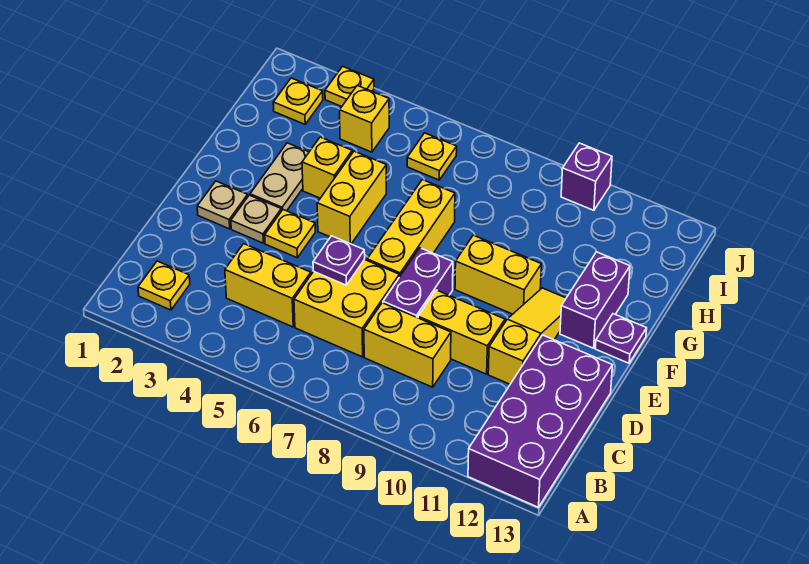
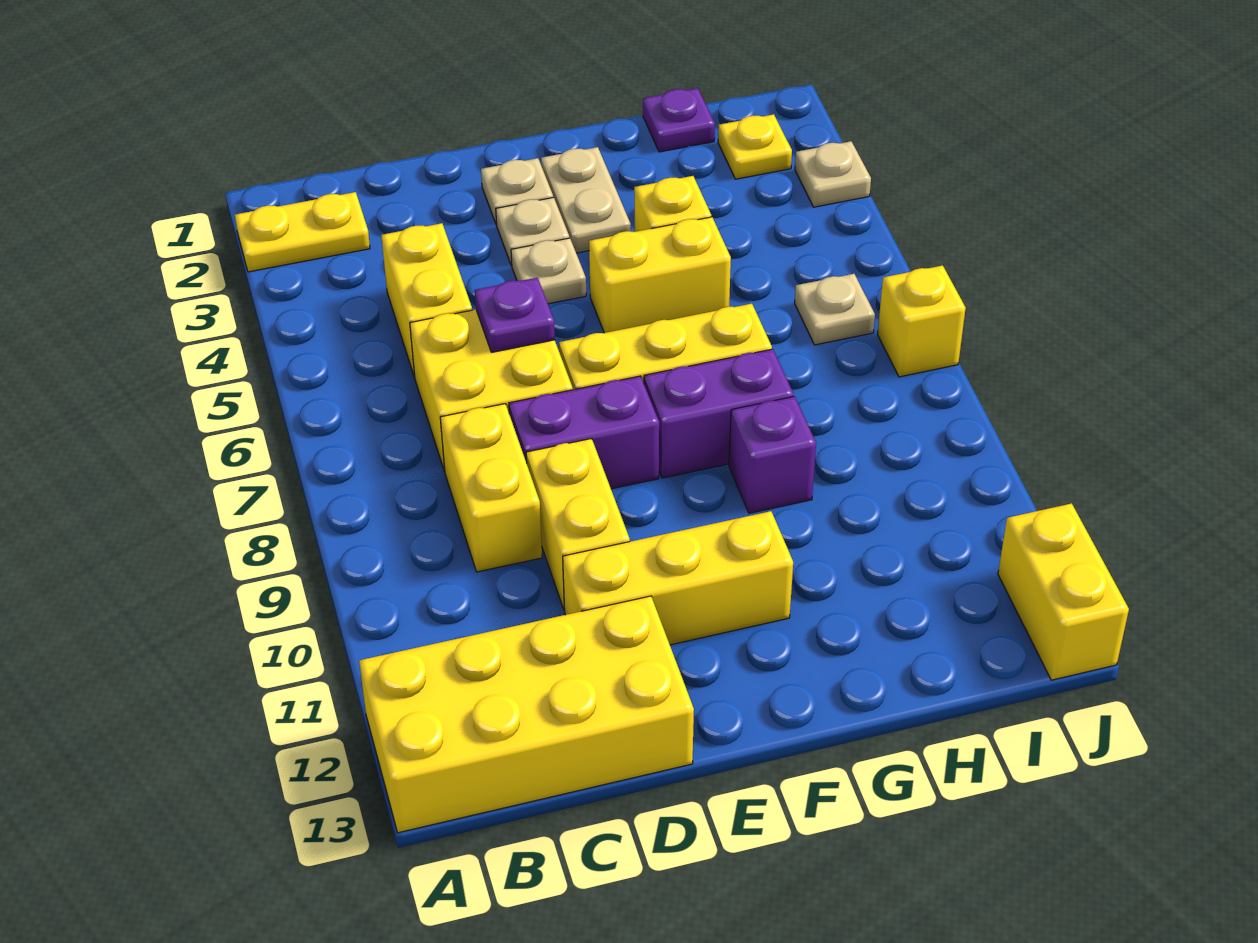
purple brick A12:D13 level 1 -> yellow brick A12:D13 level 1
yellow plate B2 level 1 -> yellow plate A2:B2 level 1
yellow slope D11:F11 level 1 top D -> yellow brick D11:F11 level 1
yellow plate E4 level 1 -> tan plate E4 level 1
tan plate F3:G3 level 1 -> tan plate F2:F3 level 1
yellow brick F9:F10 level 1 -> yellow brick J12:J13 level 1
purple brick F12:G12 level 1 -> purple brick F8:G8 level 1
purple plate F13 level 1 -> purple plate H1 level 1
yellow brick I4 level 1 -> yellow brick J7 level 1
yellow plate I6 level 1 -> tan plate I6 level 1
yellow plate J3 level 1 -> tan plate J3 level 1
purple brick J10 level 1 -> purple brick G9 level 1

